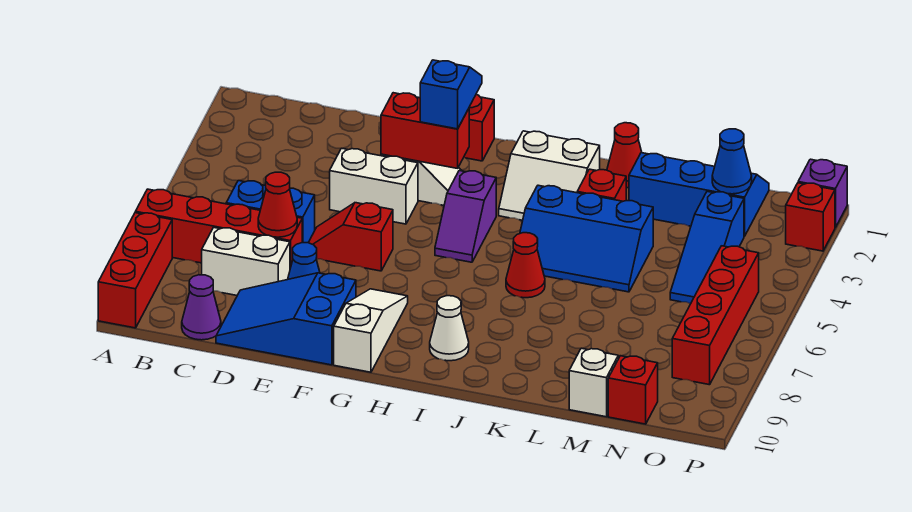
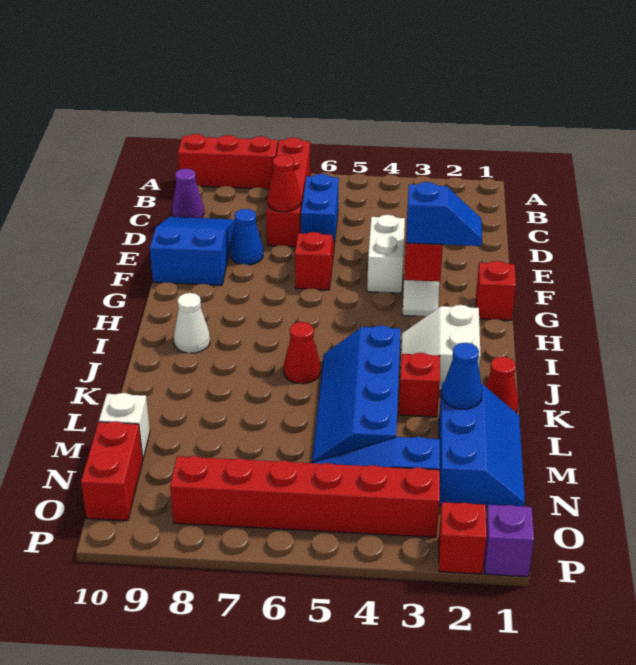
white brick C8:D8 level 1 -> none
white slope G8:G10 level 1 top 10 -> none
purple slope H4:H5 level 1 top 4 -> none
blue slope J4:L5 level 1 top 4 -> blue slope J4:M5 level 1 top 4
blue cone N2 level 2 -> blue cone L2 level 2
red brick N10 level 1 -> red brick N10:O10 level 1
red brick O5:O8 level 1 -> red brick O3:O8 level 1

